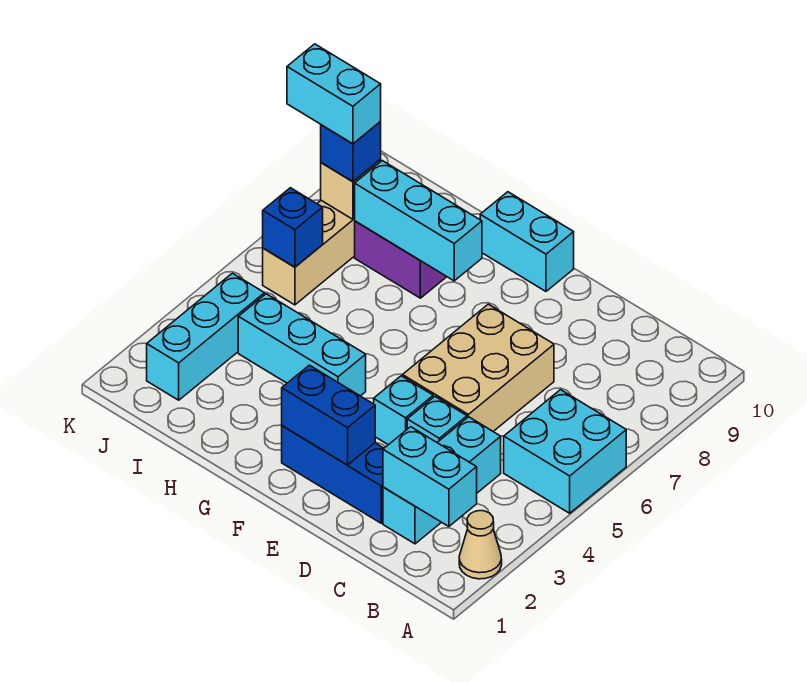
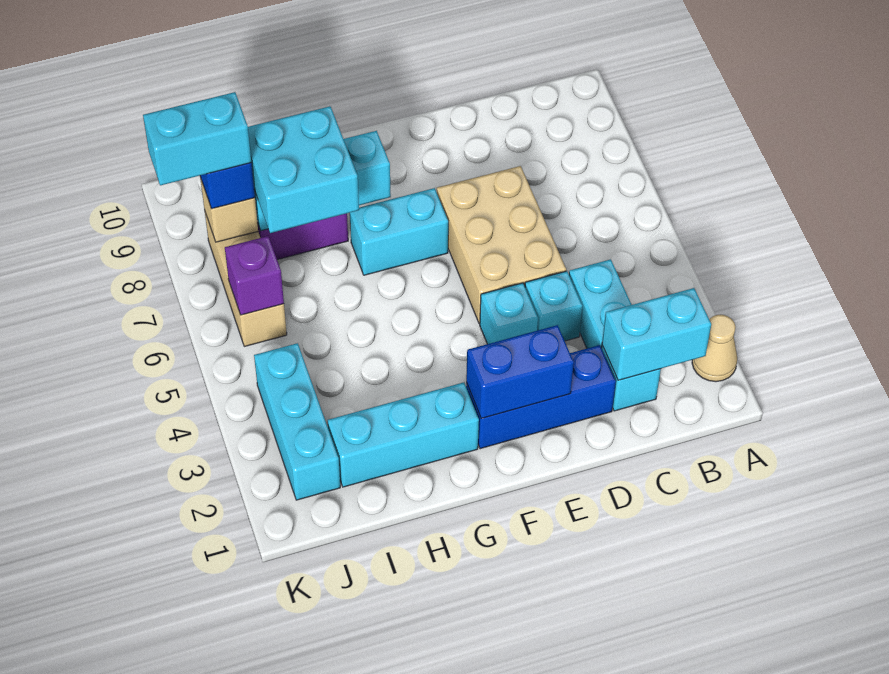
cyan brick A5:B6 level 1 -> cyan brick H7:I8 level 3
cyan brick F10:G10 level 1 -> cyan brick F7:G7 level 1
cyan brick G4:I4 level 1 -> cyan brick G2:I2 level 1
blue brick J6 level 2 -> purple brick J6 level 2

